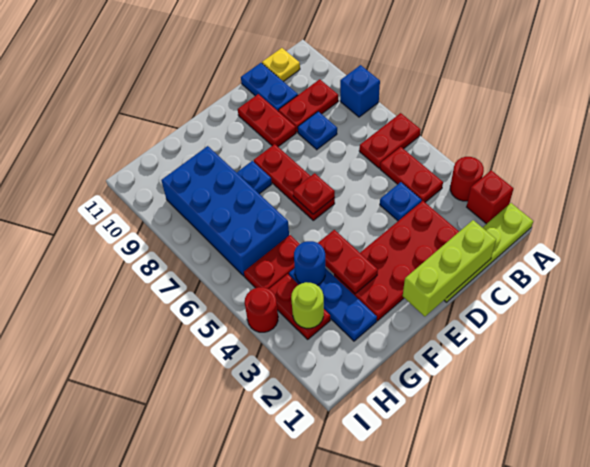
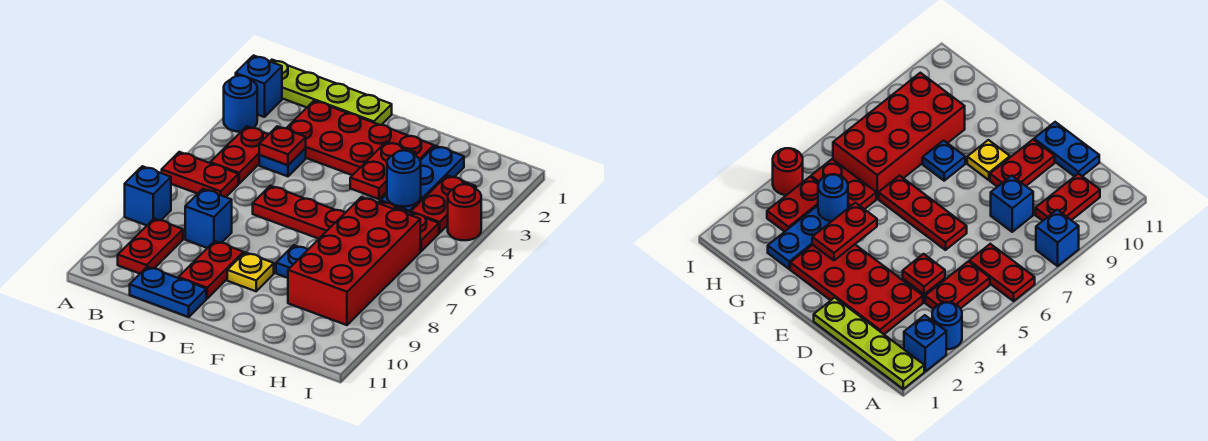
red brick A2 level 1 -> blue brick A2 level 1
red round brick A3 level 1 -> blue round brick A3 level 1
red plate B9:C9 level 1 -> red plate B9:B10 level 1
yellow plate B11 level 1 -> yellow plate E9 level 1
lime brick C1:E1 level 2 -> none
blue plate C8 level 1 -> blue brick C8 level 1
blue plate C10:C11 level 1 -> blue plate C11:D11 level 1
red plate E6:E8 level 1 -> red plate D6:F6 level 1
red plate E6 level 2 -> red plate C4 level 2
blue brick G6:H9 level 1 -> red brick G6:H9 level 1
lime round brick H3 level 2 -> none

